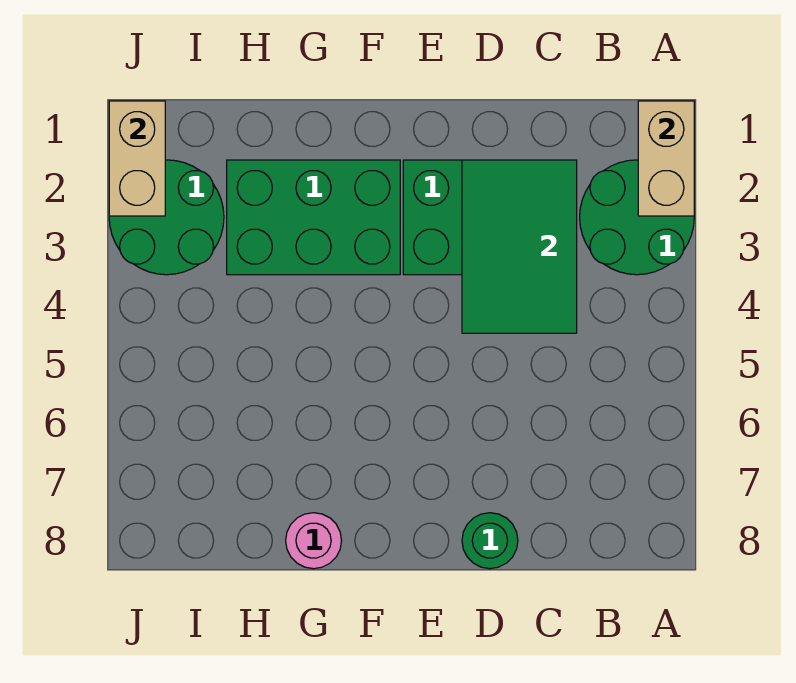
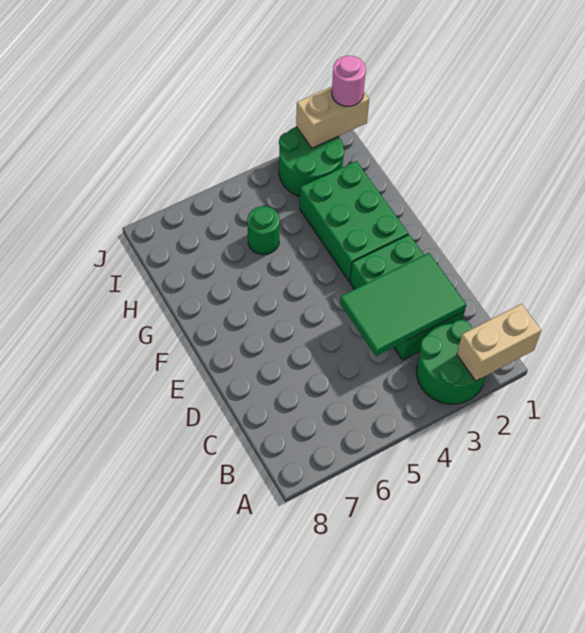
green round brick D8 level 1 -> green round brick H5 level 1
pink round brick G8 level 1 -> pink round brick J1 level 3

